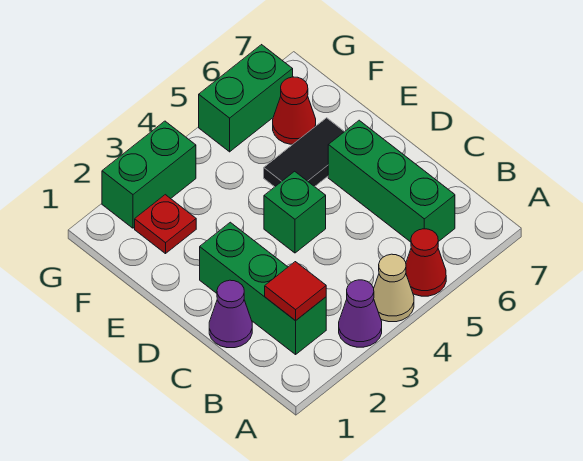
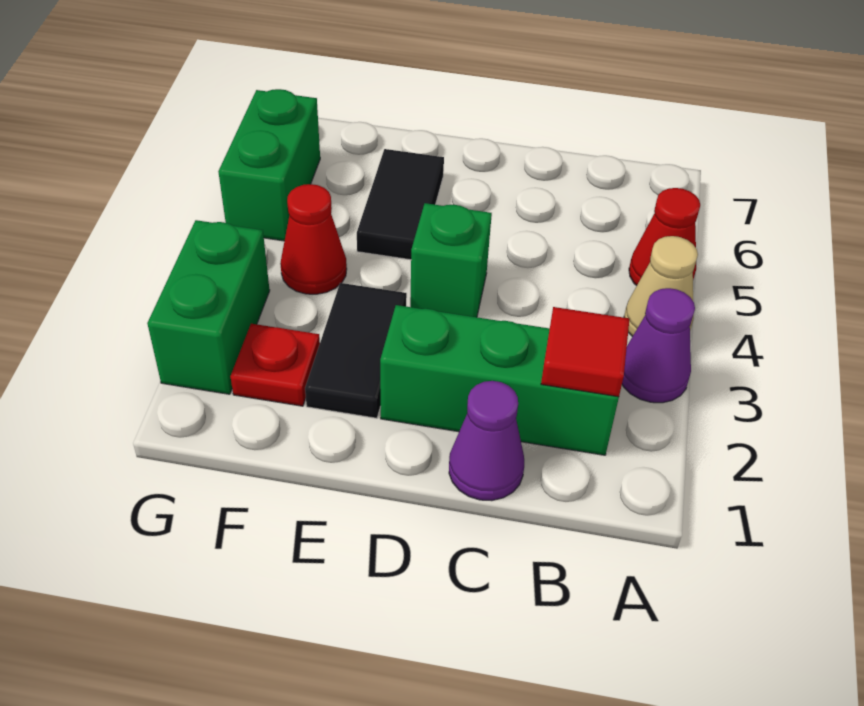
green brick B6:D6 level 1 -> none
none -> black tile E2:E3 level 1
red cone F6 level 1 -> red cone F4 level 1

